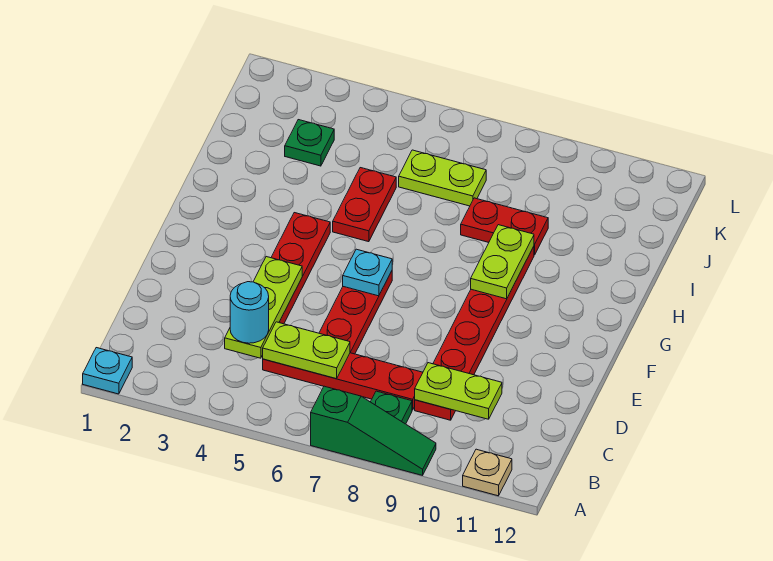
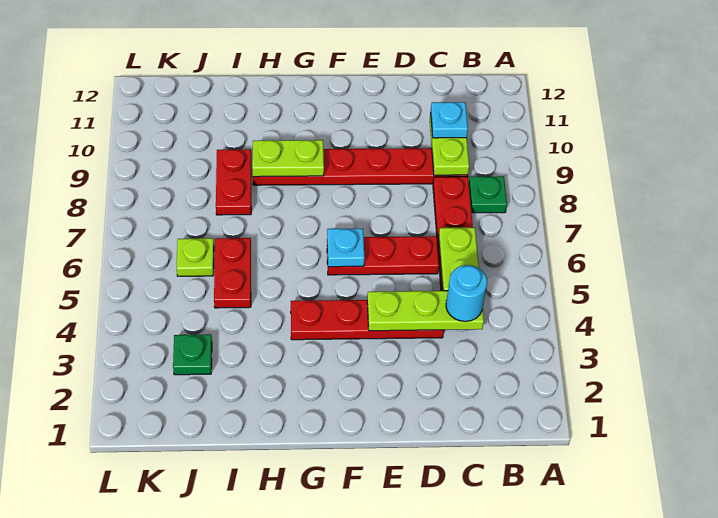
cyan plate A1 level 1 -> cyan plate C10 level 3
green slope A7:A9 level 1 top 7 -> none
tan plate A11 level 1 -> none
red plate H5:I5 level 1 -> red plate I5:I6 level 1
lime plate J6:J7 level 1 -> lime plate J6 level 1

